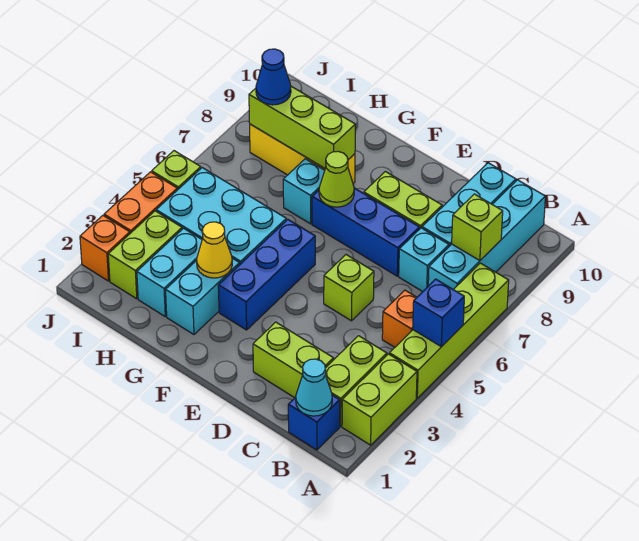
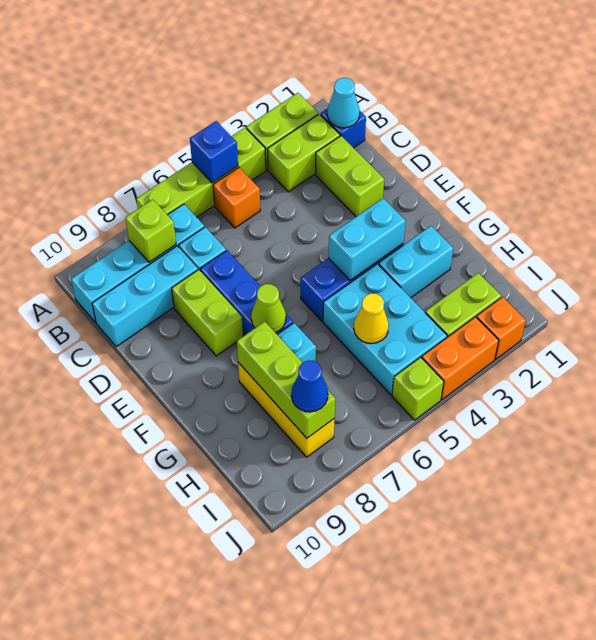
lime brick D5 level 1 -> none
yellow cone G3 level 2 -> yellow cone H5 level 2
cyan brick H2:H3 level 1 -> cyan brick F3:F4 level 2

